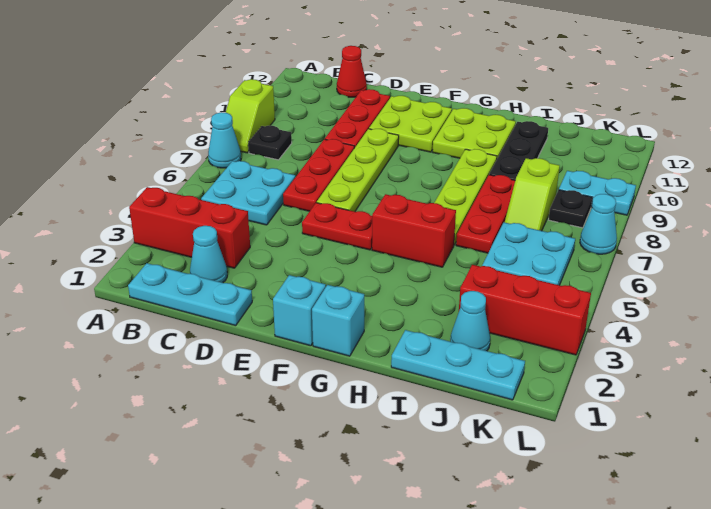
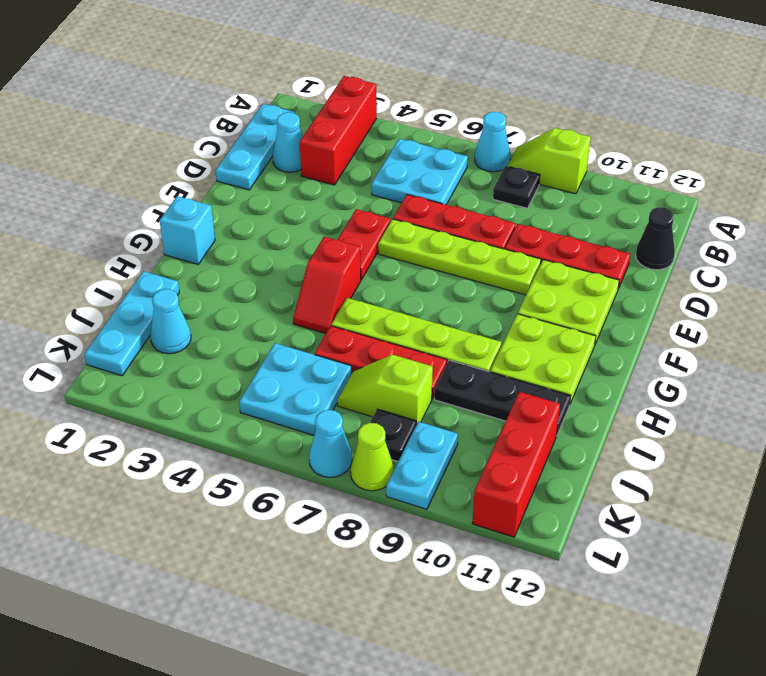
red cone C12 level 1 -> black cone C12 level 1
cyan brick F1 level 1 -> none
red brick G5:H5 level 1 -> red slope G5:H5 level 1 top G
red brick J3:L3 level 1 -> red brick J11:L11 level 1
none -> lime cone L8 level 1

